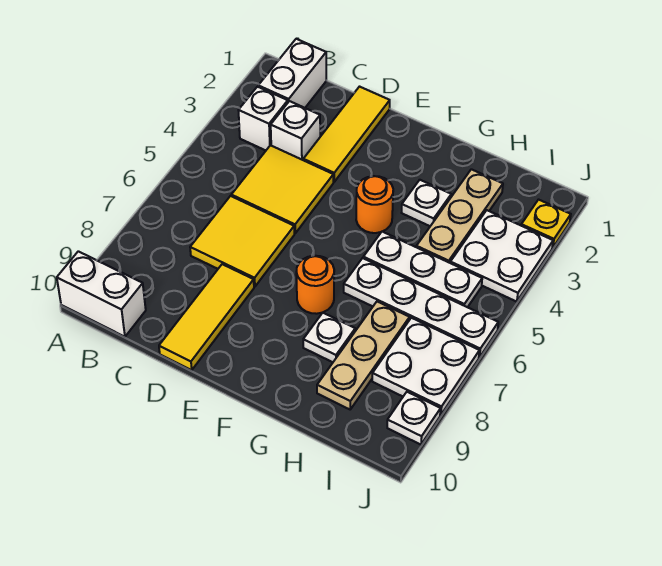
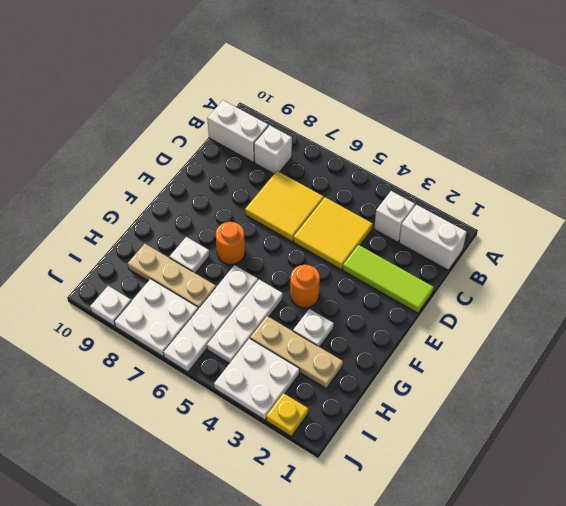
white brick A10:B10 level 1 -> white brick B9:B10 level 1
white brick C3 level 1 -> white brick B8 level 1
yellow tile D1:D3 level 1 -> lime tile D1:D3 level 1
yellow tile D8:D10 level 1 -> none

